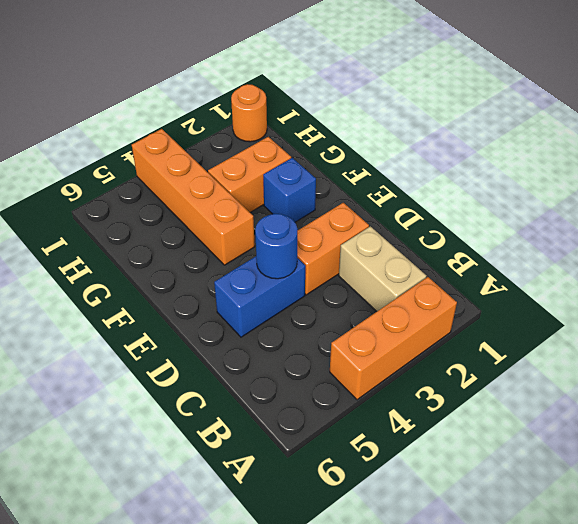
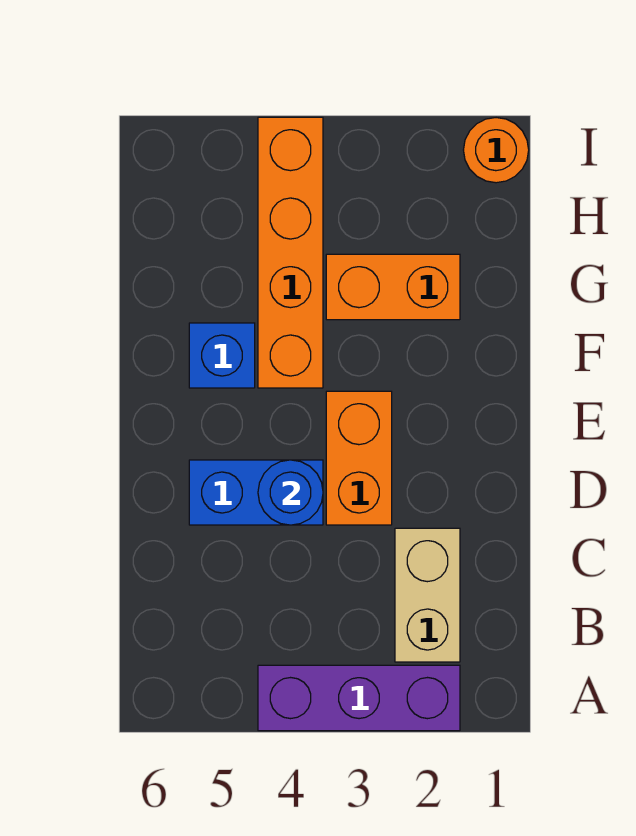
orange brick A2:A4 level 1 -> purple brick A2:A4 level 1
orange brick D2:D3 level 1 -> orange brick D3:E3 level 1
blue brick F2 level 1 -> blue brick F5 level 1

